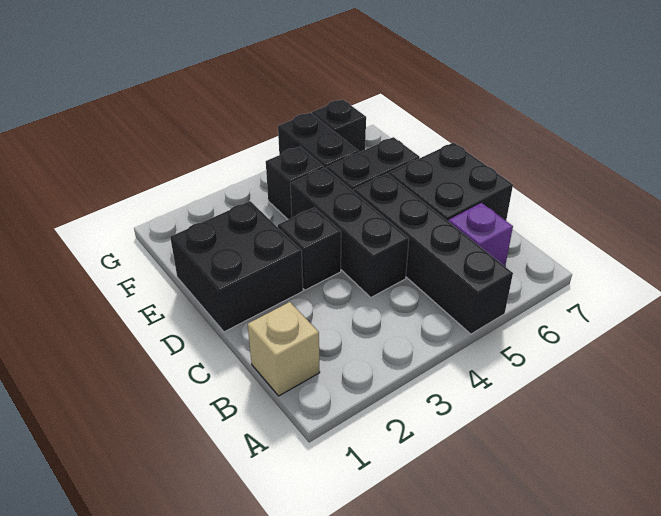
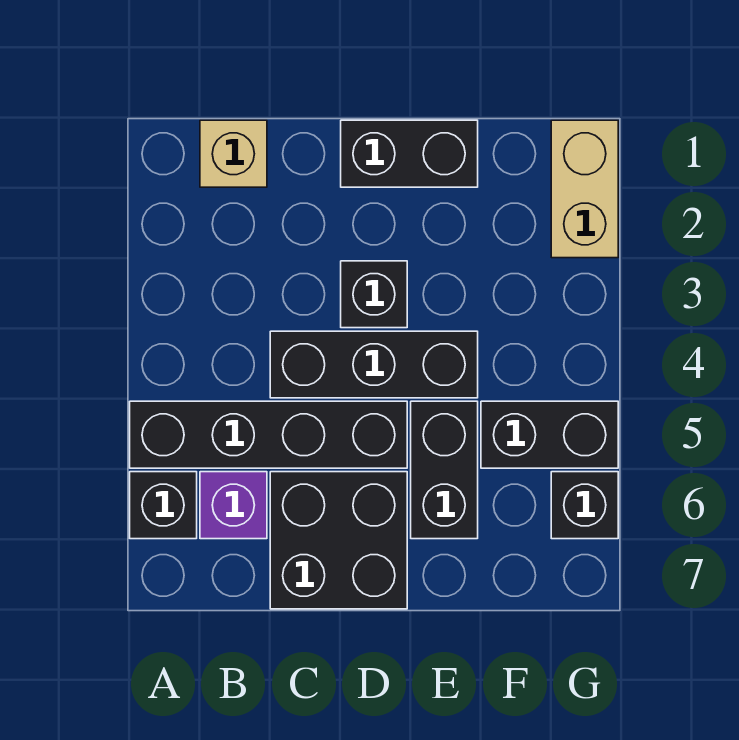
black brick D1:E2 level 1 -> black brick D1:E1 level 1
black brick F4 level 1 -> black brick A6 level 1
none -> tan brick G1:G2 level 1

